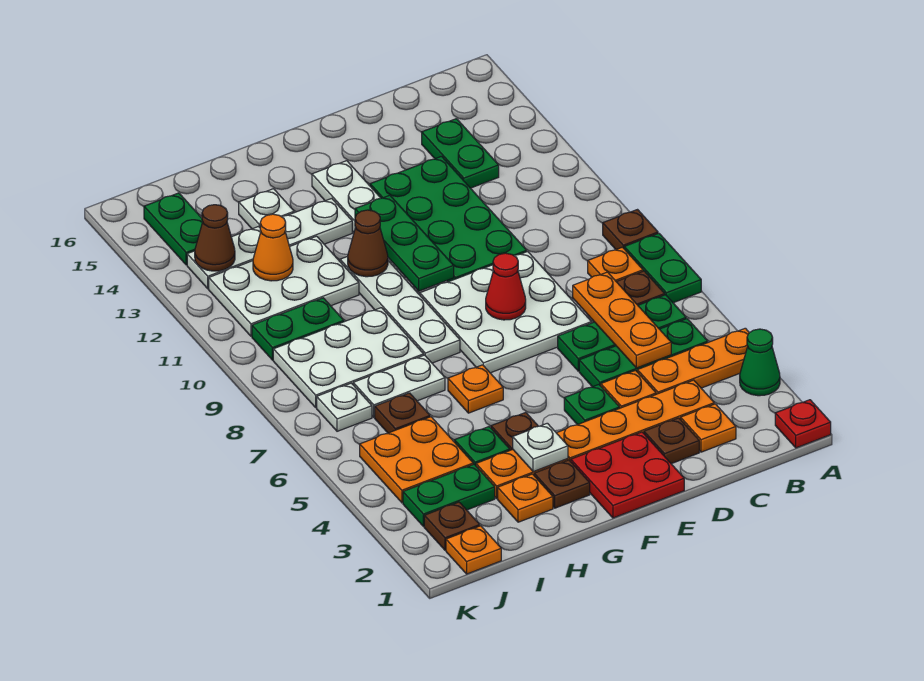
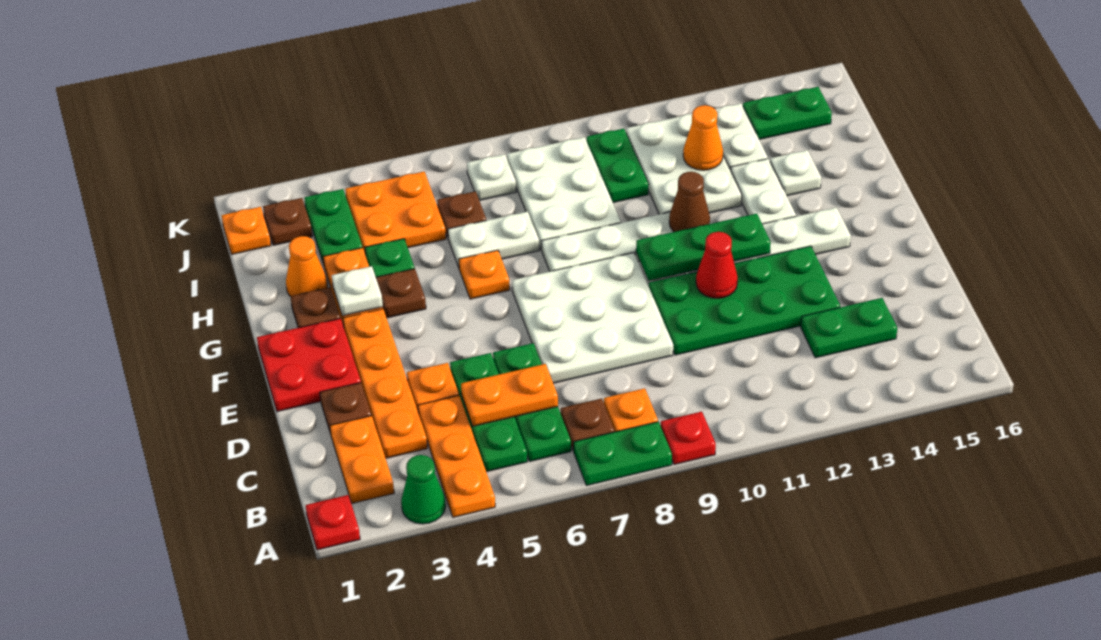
brown plate A9 level 1 -> red plate A9 level 1
orange plate C2 level 1 -> orange plate B2:C2 level 1
orange plate C5:C7 level 2 -> orange plate C5:C6 level 2
green plate E4 level 1 -> none
red cone E8 level 2 -> red cone E11 level 2
orange plate H2 level 1 -> orange cone H2 level 1
white plate H7:I7 level 1 -> white plate H6:H7 level 1
brown cone J13 level 2 -> none

